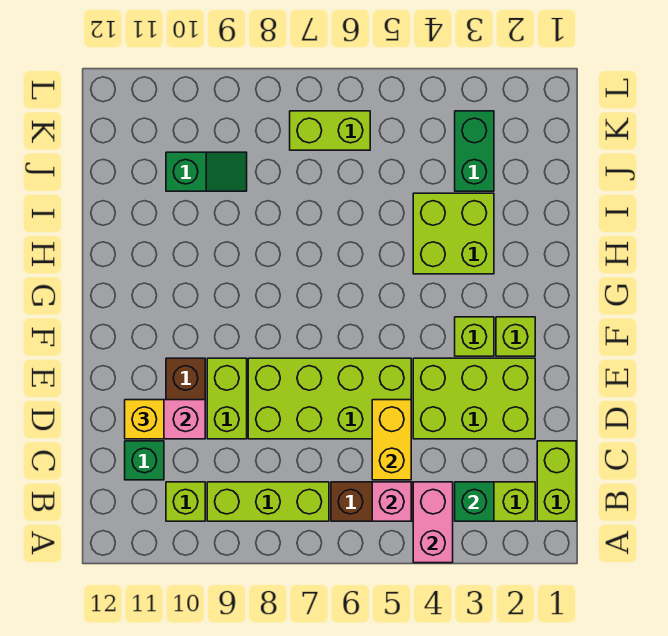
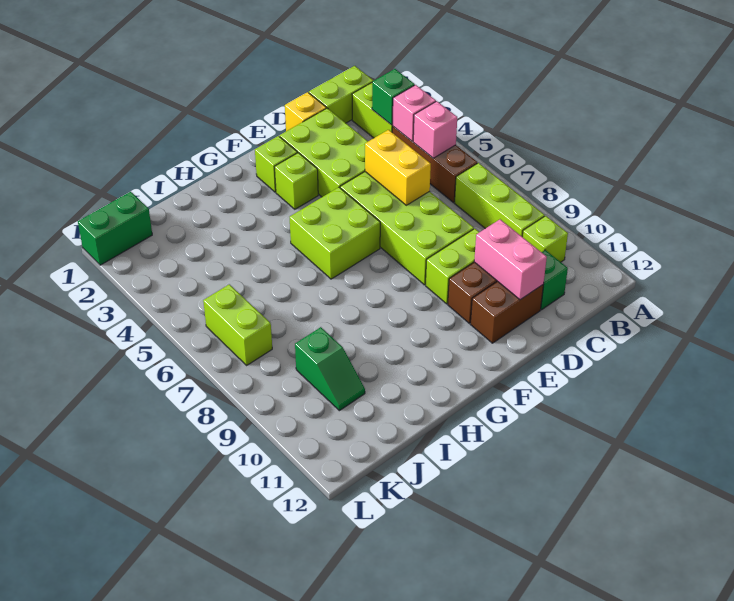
pink brick A4:B4 level 2 -> pink brick B4 level 2
yellow brick C5:D5 level 2 -> yellow brick D5:D6 level 2
none -> brown brick D11:E11 level 1
yellow brick D11 level 3 -> yellow brick D1 level 1
lime brick H3:I4 level 1 -> lime brick F5:G6 level 1
green brick J3:K3 level 1 -> green brick K1:L1 level 1
green slope J9:J10 level 1 top 10 -> green slope J9:J10 level 1 top 9

